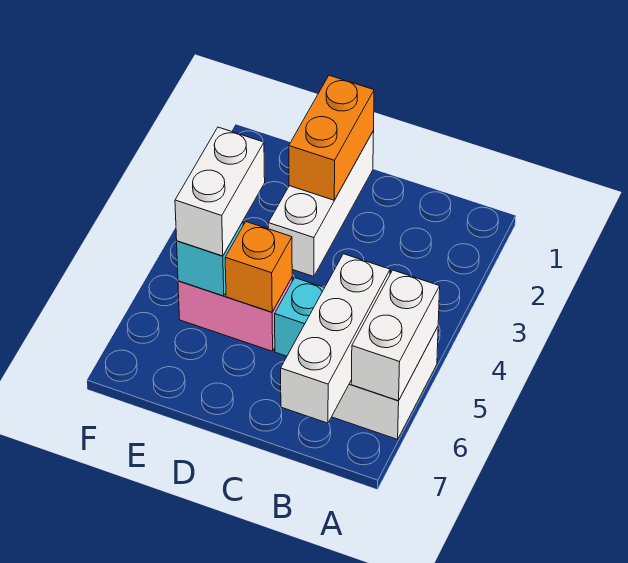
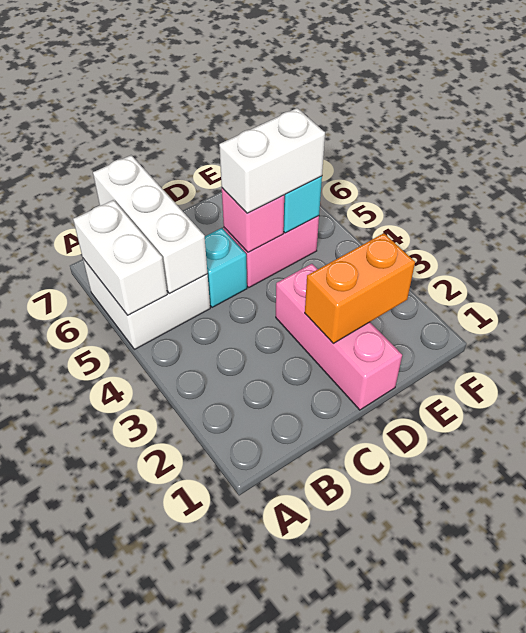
white brick D1:D3 level 1 -> pink brick D1:D3 level 1
orange brick D1:D2 level 2 -> orange brick D2:E2 level 2
orange brick D5 level 2 -> pink brick D5 level 2
white brick E4:E5 level 3 -> white brick D5:E5 level 3

